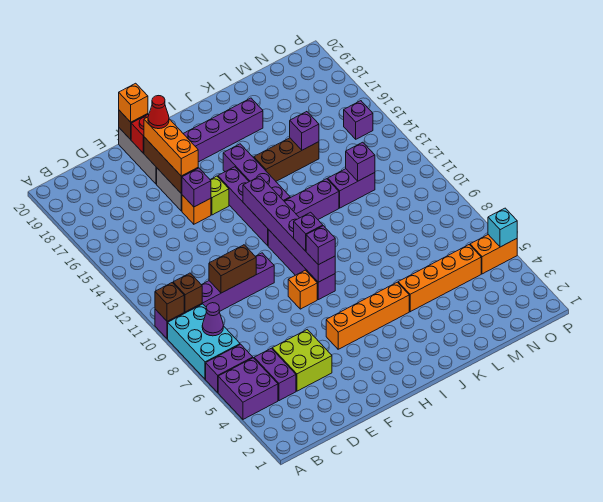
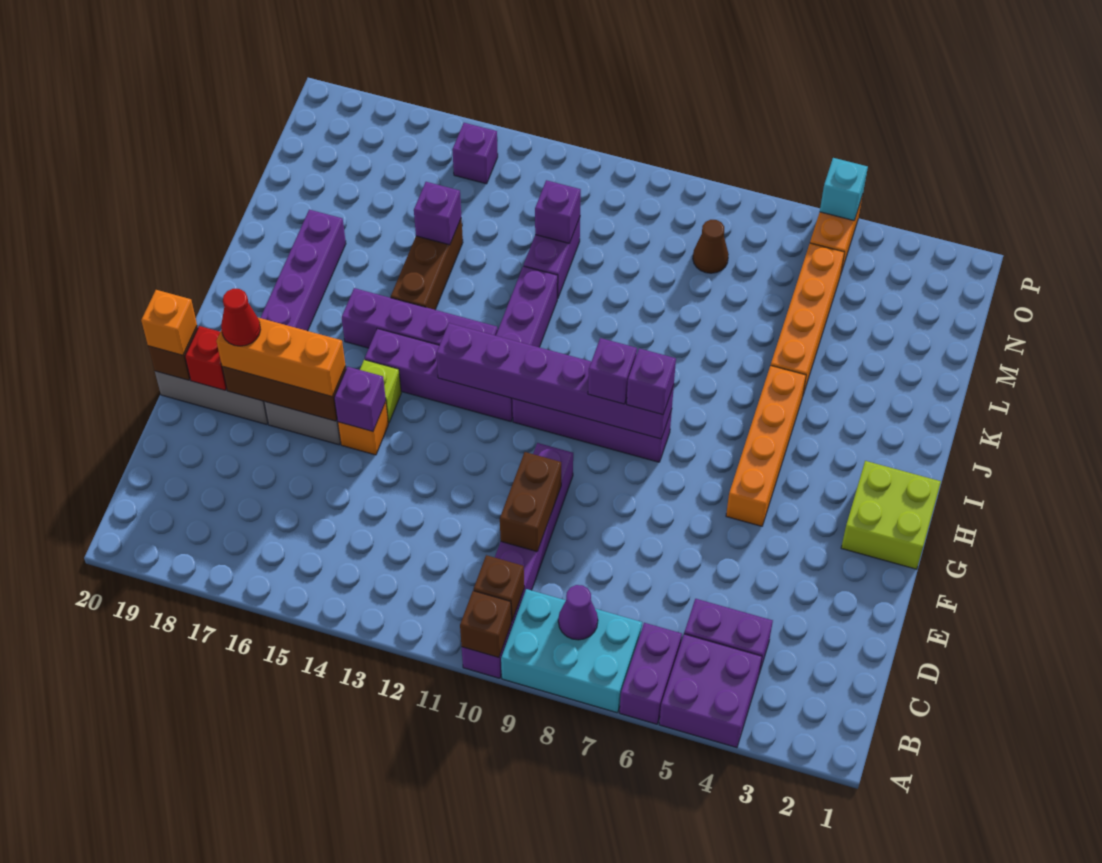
lime brick D4:E5 level 1 -> lime brick G1:H2 level 1
orange brick G8 level 1 -> none
none -> brown cone N8 level 1

